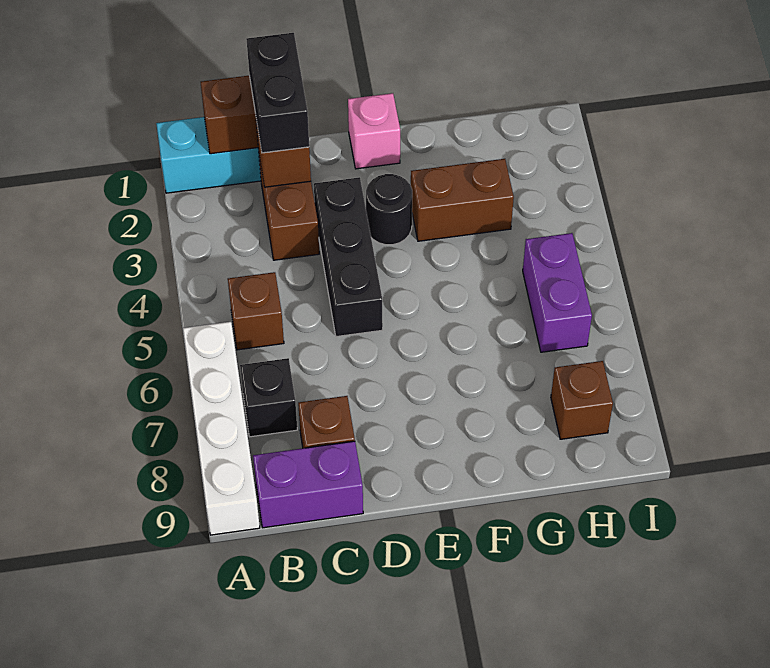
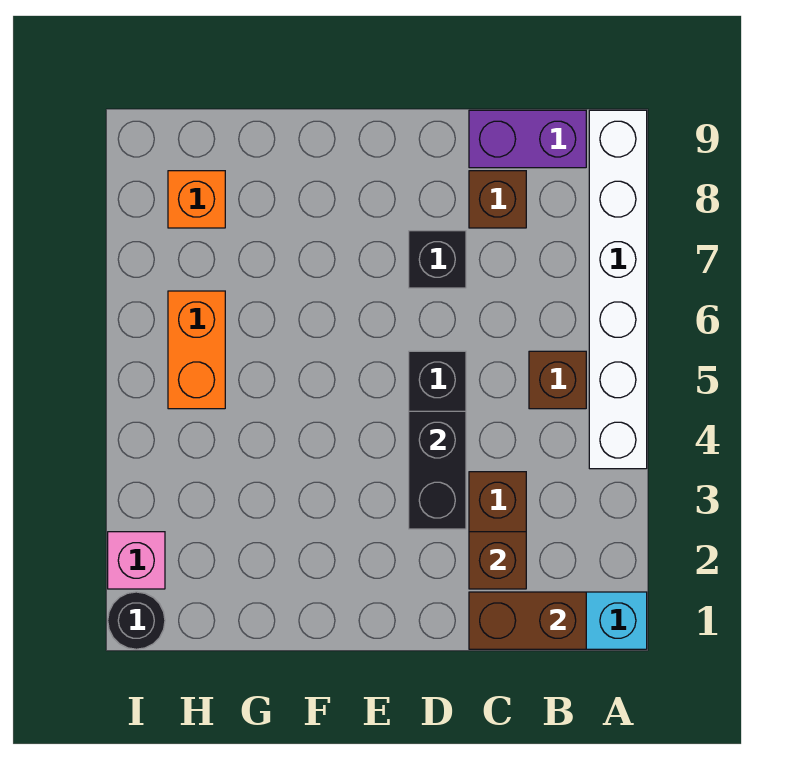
white brick A6:A9 level 1 -> white brick A4:A9 level 1
black brick B7 level 1 -> black brick D7 level 1
black brick C1:C2 level 3 -> black brick D3:D4 level 2
pink brick E1 level 1 -> pink brick I2 level 1
black round brick E3 level 1 -> black round brick I1 level 1
brown brick F3:G3 level 1 -> none
purple brick H5:H6 level 1 -> orange brick H5:H6 level 1
brown brick H8 level 1 -> orange brick H8 level 1

